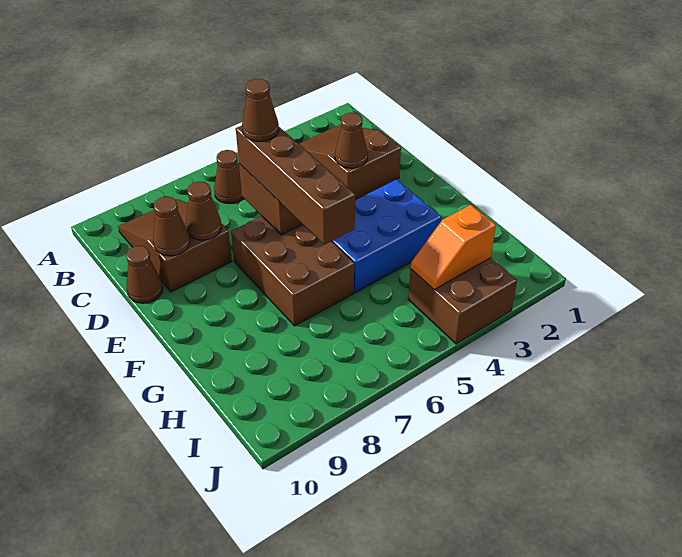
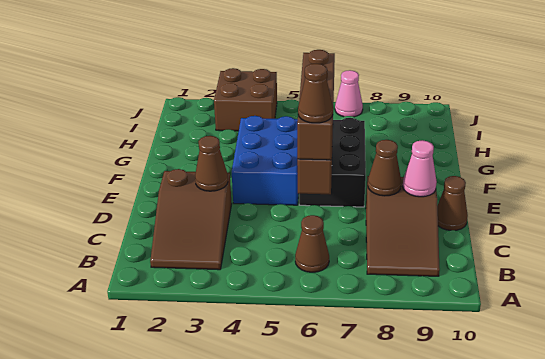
brown cone D9 level 2 -> pink cone D9 level 2
brown brick E6:G7 level 1 -> black brick E6:G7 level 1
blue brick F3:G5 level 1 -> blue brick E4:G5 level 1
orange slope I3:I4 level 2 top 3 -> none
none -> pink cone J7 level 1

